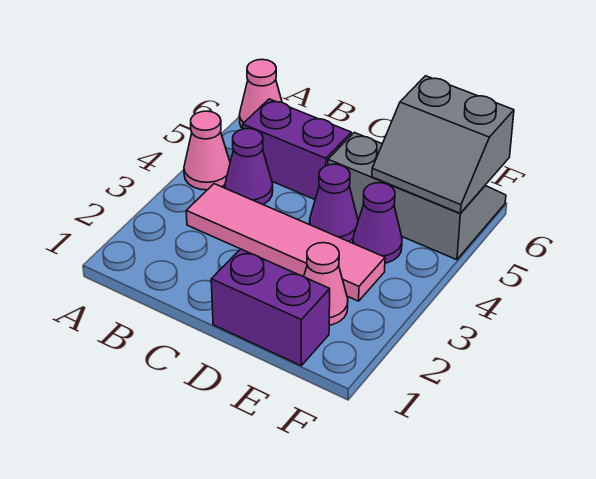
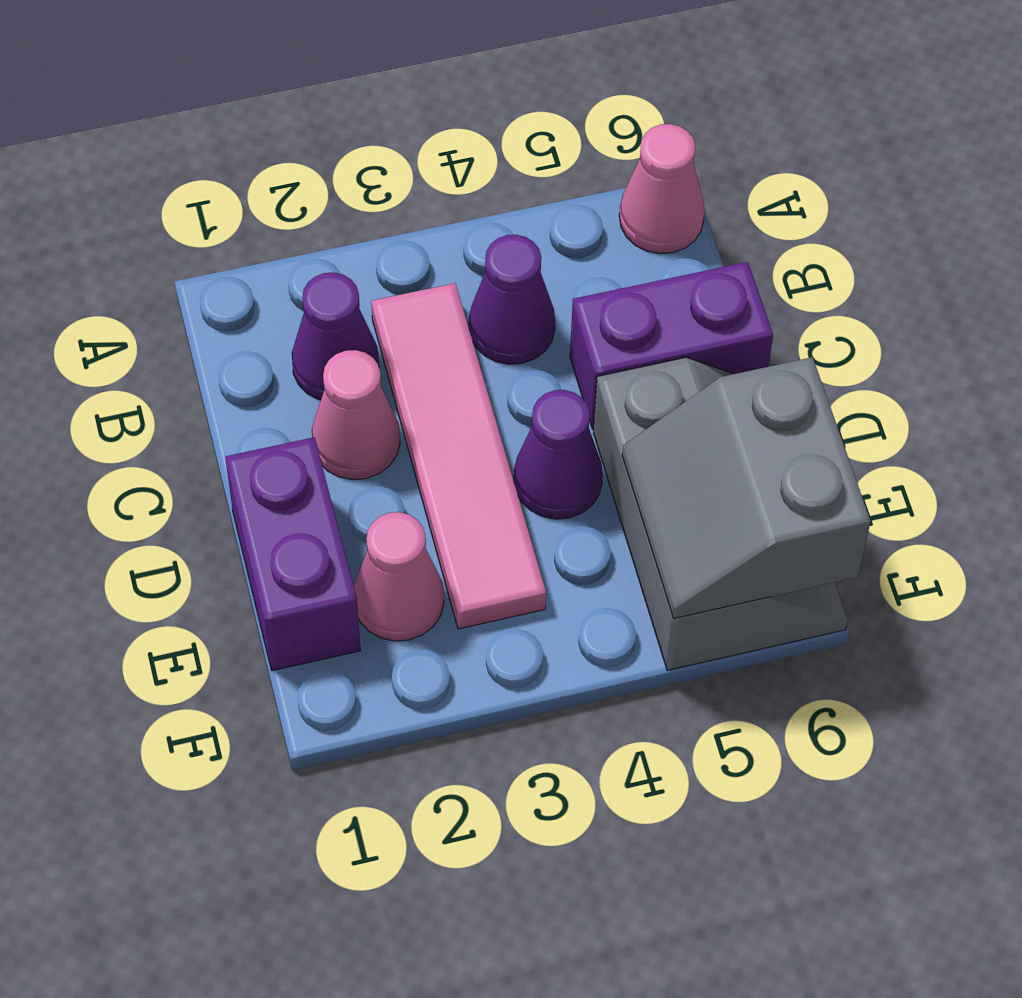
pink cone A4 level 1 -> pink cone C2 level 1
purple brick B5:C5 level 1 -> purple brick C5:C6 level 1
purple cone E4 level 1 -> purple cone B2 level 1

